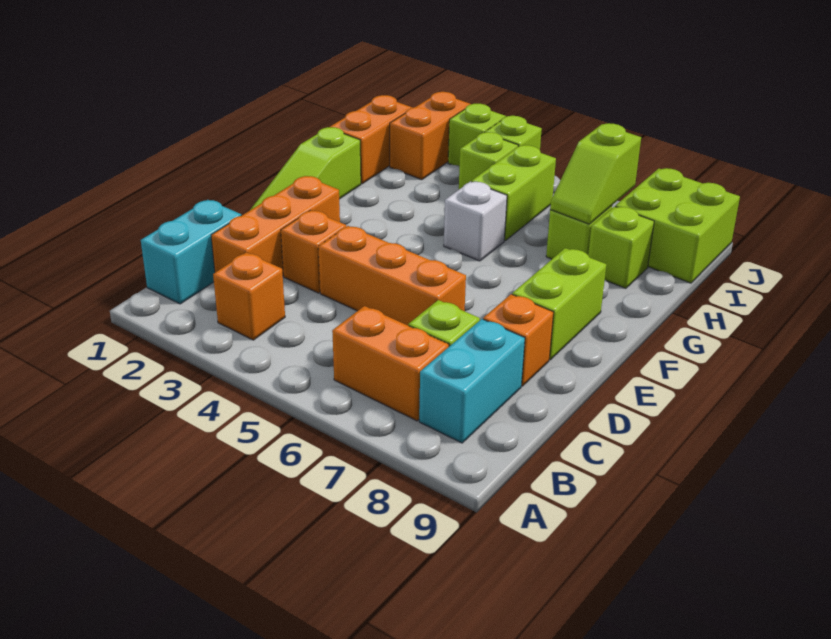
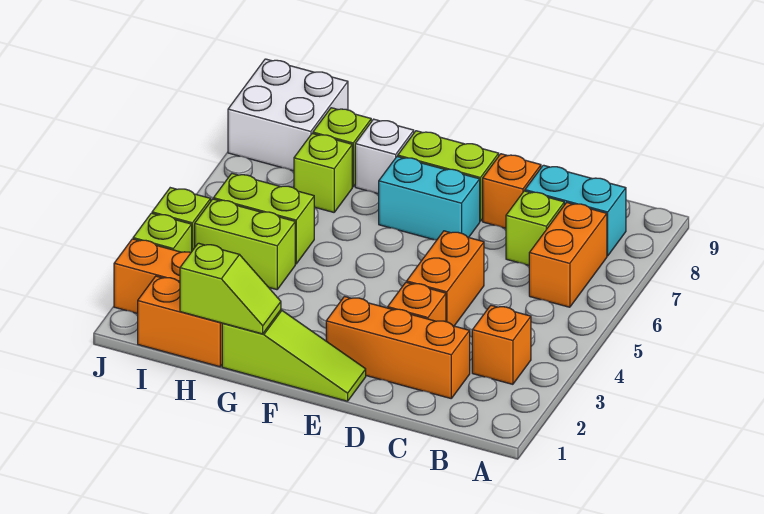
cyan brick B1:C1 level 1 -> cyan brick E7:F7 level 1
orange brick D4:D6 level 1 -> orange brick D4:D5 level 1
white brick G5 level 1 -> white brick G8 level 1
lime slope H7:I7 level 2 top I -> lime slope G1:H1 level 2 top H
lime brick I4 level 1 -> lime brick H4:I4 level 1
lime brick I8:J9 level 1 -> white brick I8:J9 level 1

